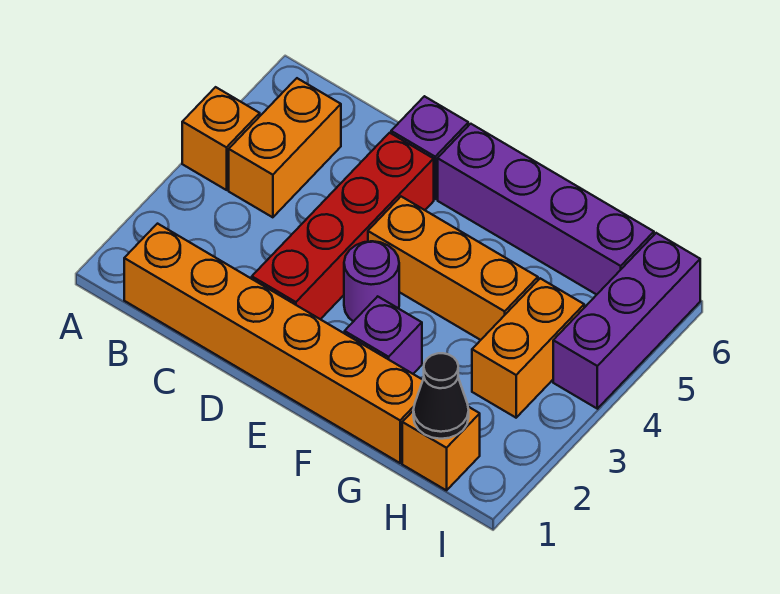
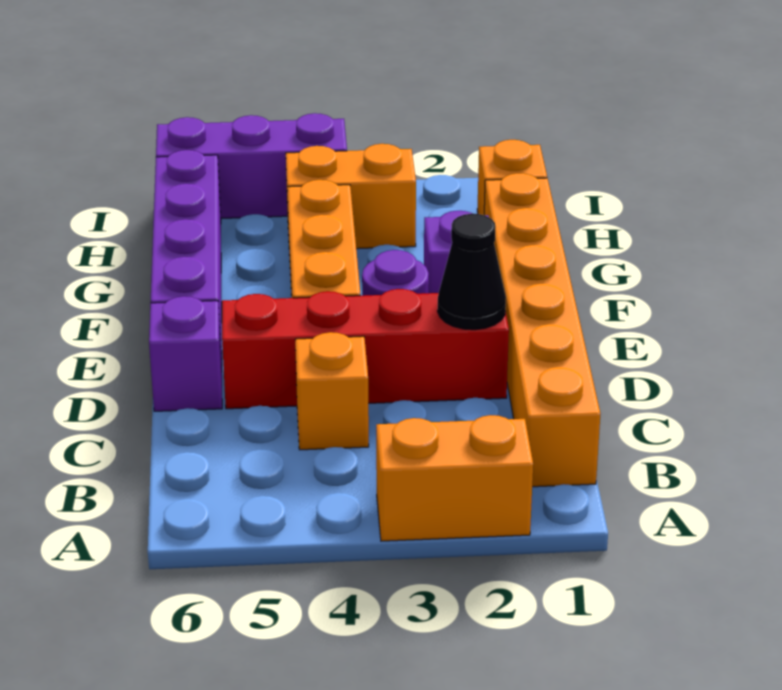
orange brick A4 level 1 -> orange brick C4 level 1
orange brick B4:B5 level 1 -> orange brick A2:A3 level 1
black cone H1 level 2 -> black cone D2 level 2

